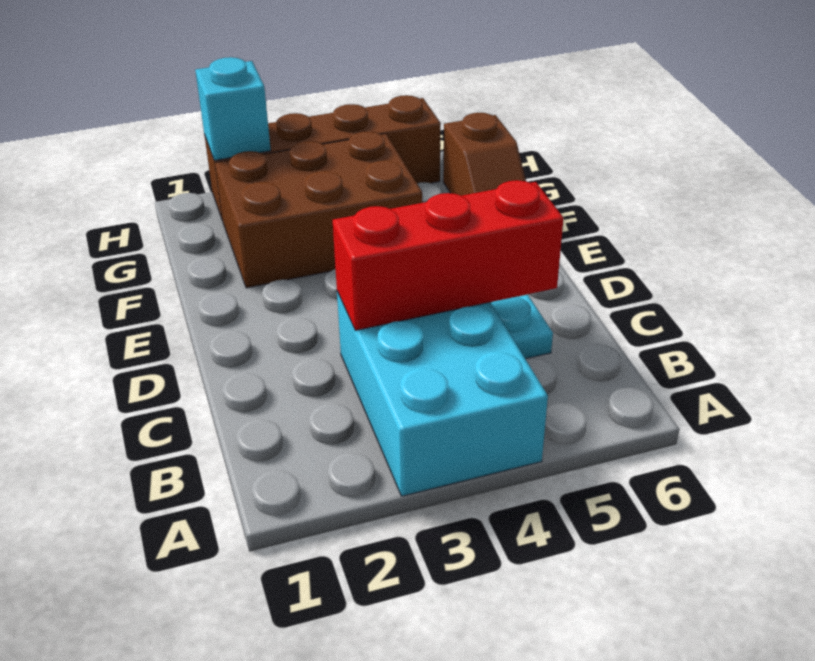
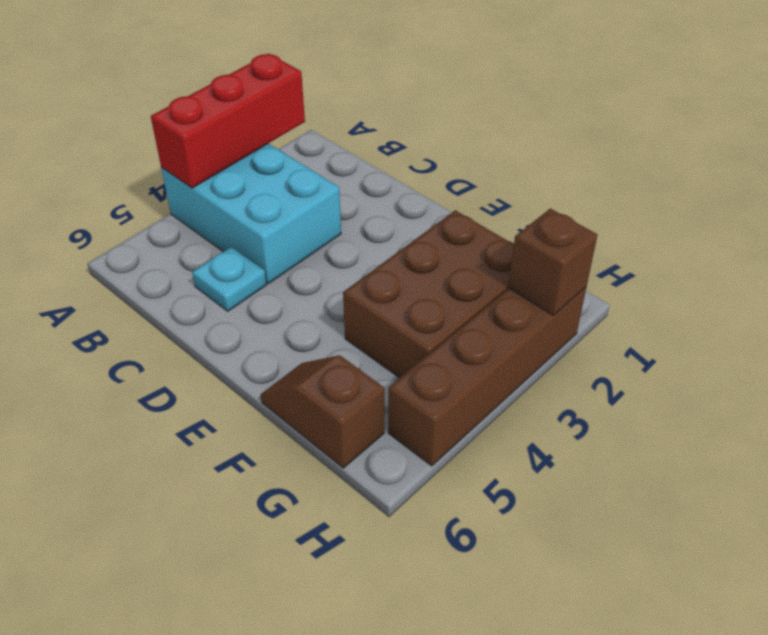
red brick C3:C5 level 2 -> red brick A2:A4 level 2
cyan brick H2 level 2 -> brown brick H2 level 2

